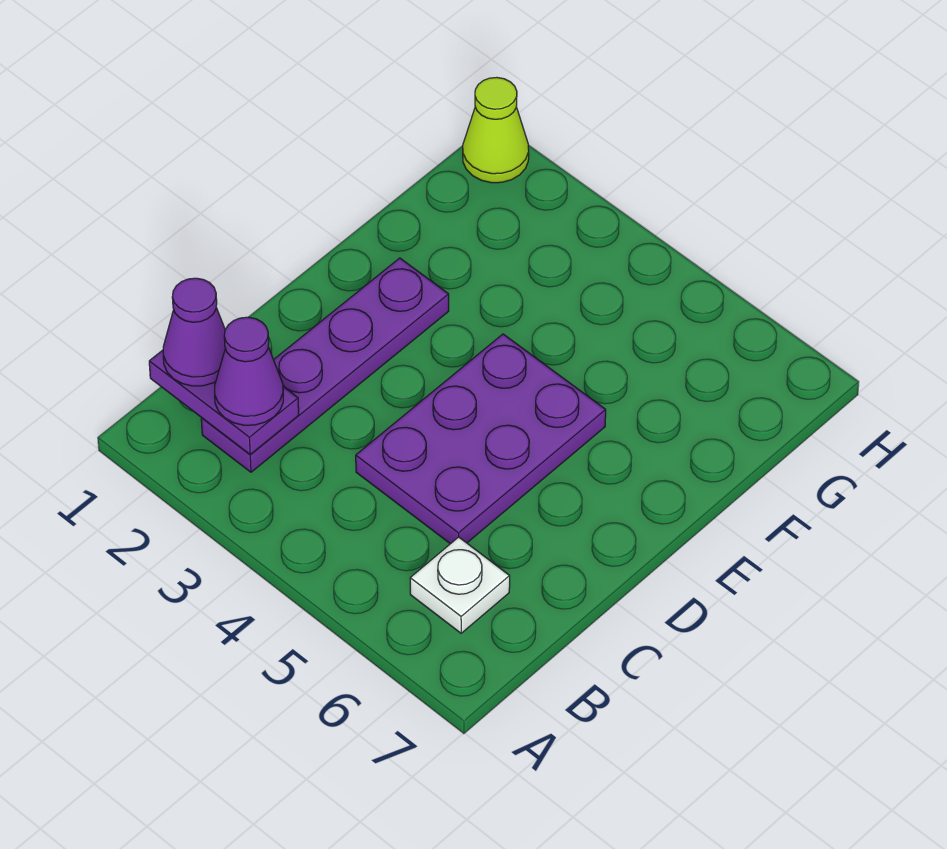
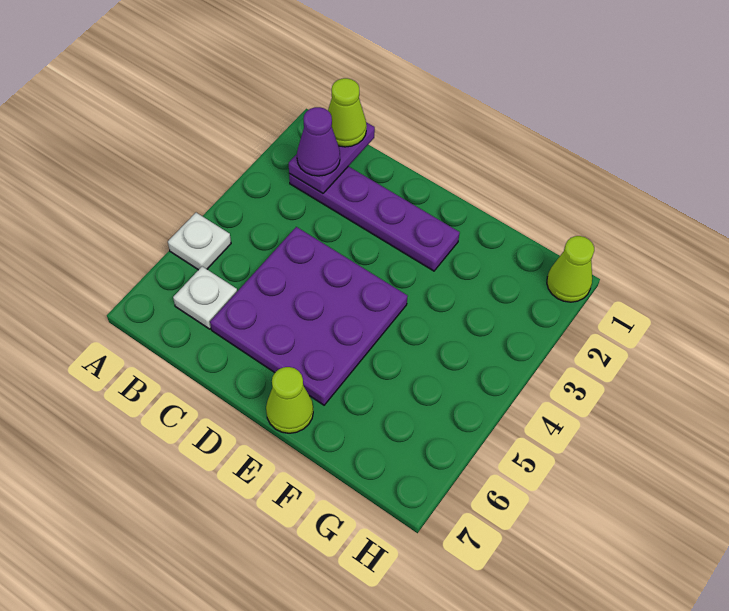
none -> white plate A5 level 1
purple cone B1 level 3 -> lime cone B1 level 3
purple plate C4:E5 level 1 -> purple plate C4:E6 level 1
none -> lime cone E7 level 1

